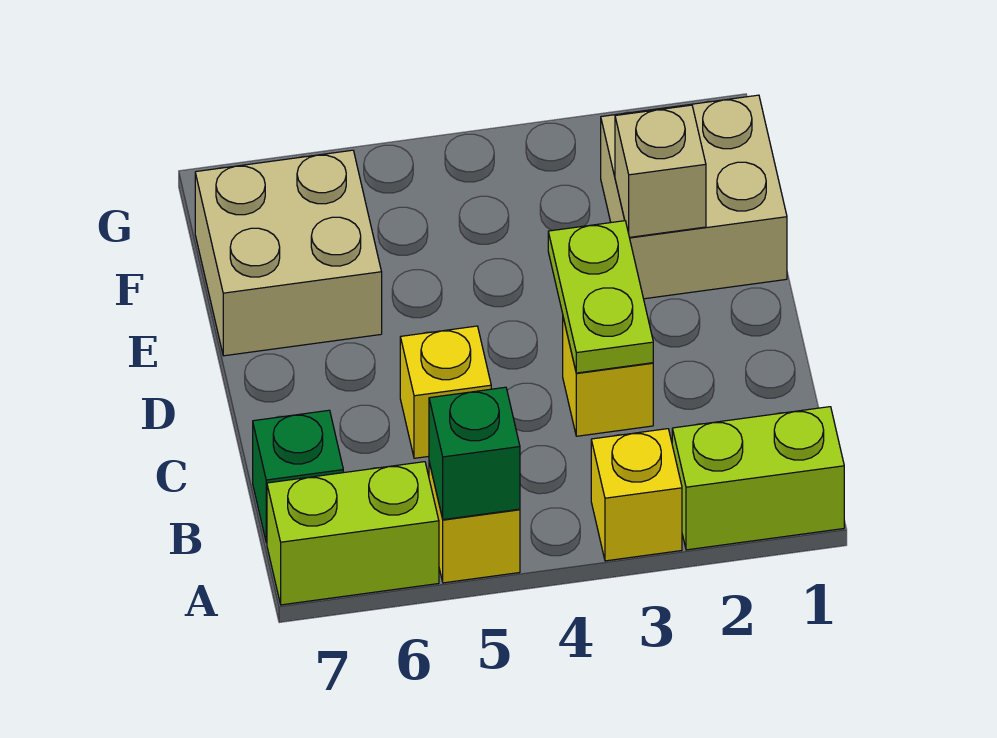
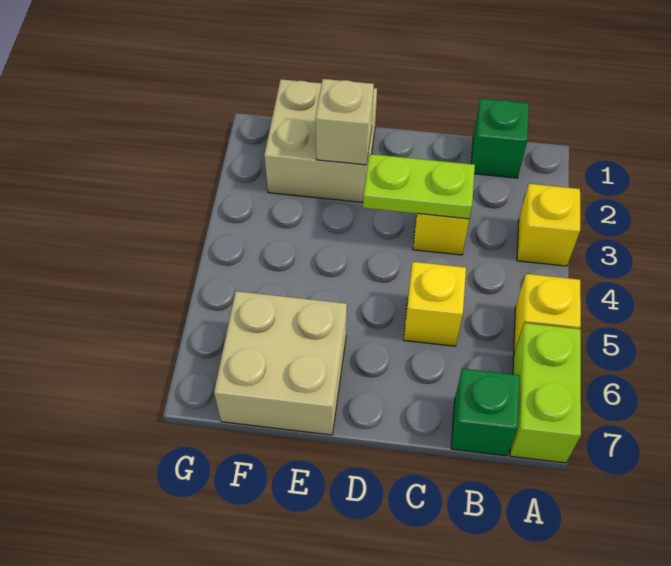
lime brick A1:A2 level 1 -> none
green brick A5 level 2 -> green brick B1 level 1

